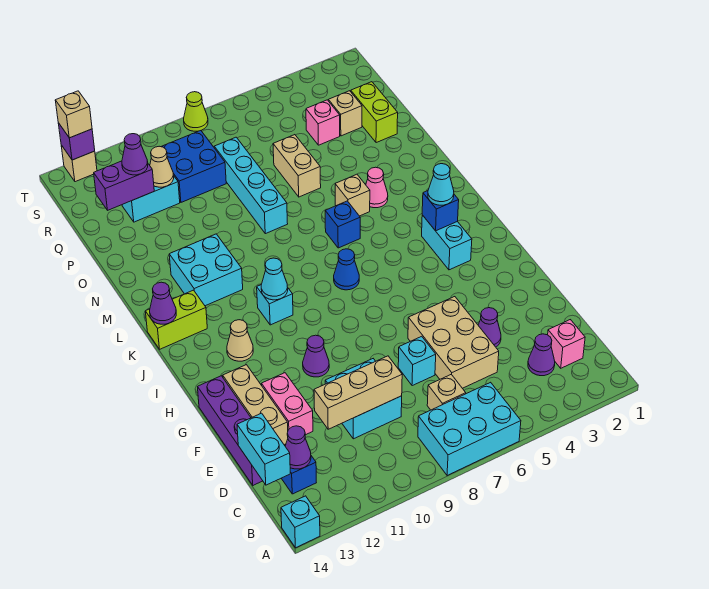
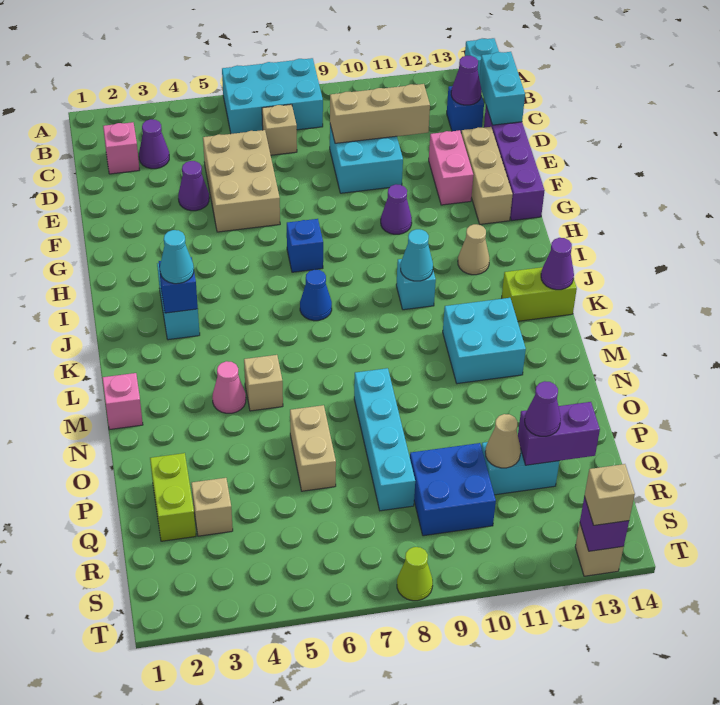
cyan brick E7 level 1 -> none
blue brick L6 level 1 -> blue brick H7 level 1
pink brick Q4 level 1 -> pink brick M1 level 1

